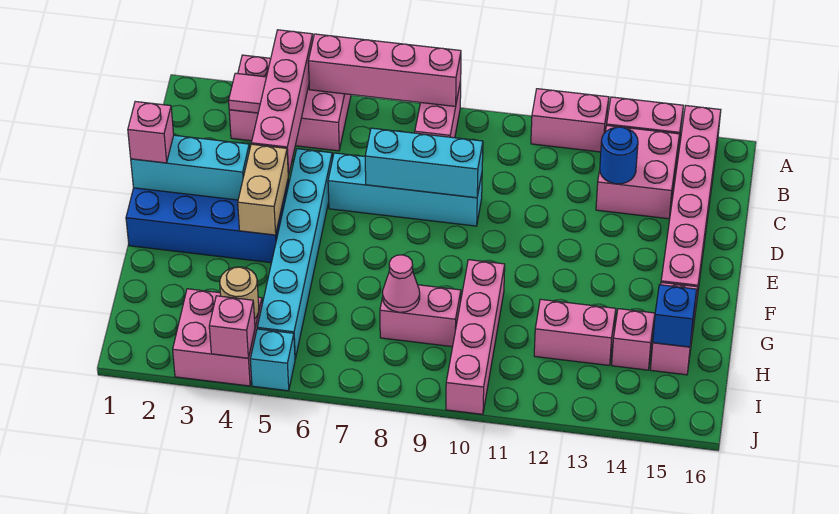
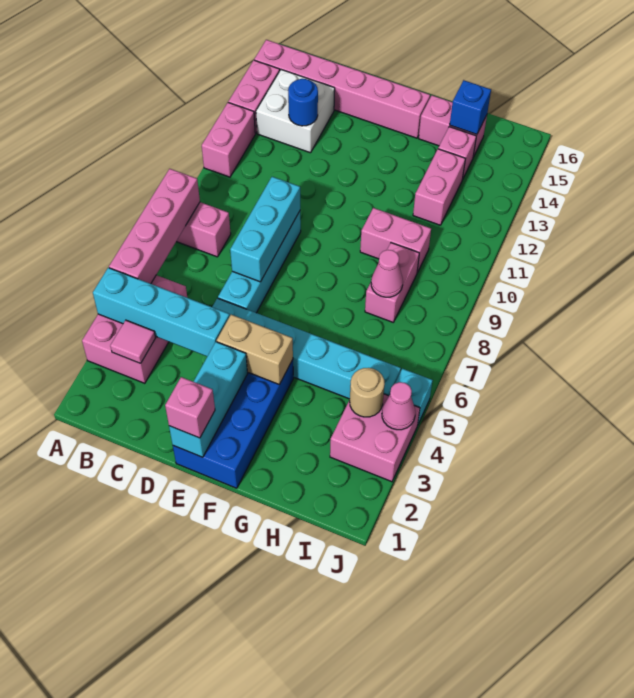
pink brick A4:D4 level 2 -> cyan brick A4:D4 level 2
pink brick B13:C14 level 1 -> white brick B13:C14 level 1
pink brick G10:J10 level 1 -> pink brick G10:H10 level 1
pink brick J4 level 2 -> pink cone J4 level 2

